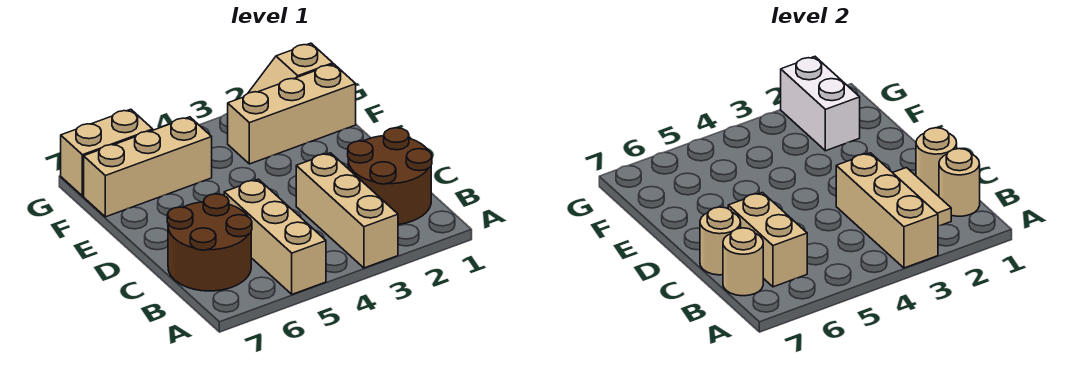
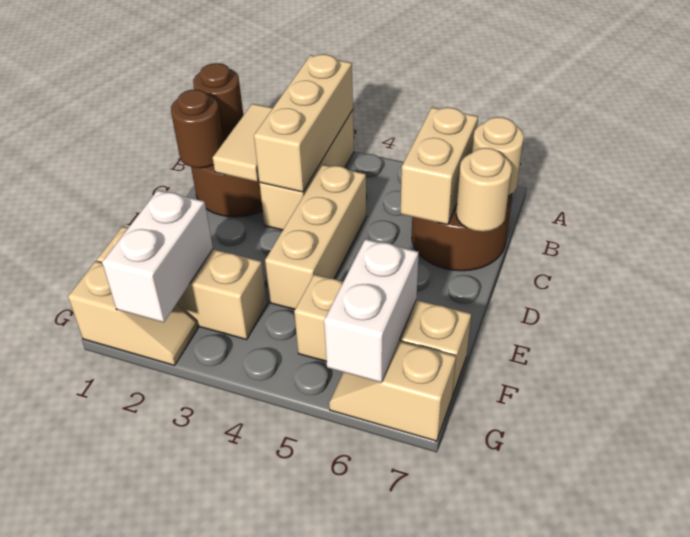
tan brick A5:C5 level 1 -> tan brick C4:E4 level 1
tan round brick B1 level 2 -> brown round brick B1 level 2
tan round brick C1 level 2 -> brown round brick C1 level 2
none -> white brick F6:G6 level 2
tan brick G6:G7 level 1 -> tan slope G6:G7 level 1 top 7

